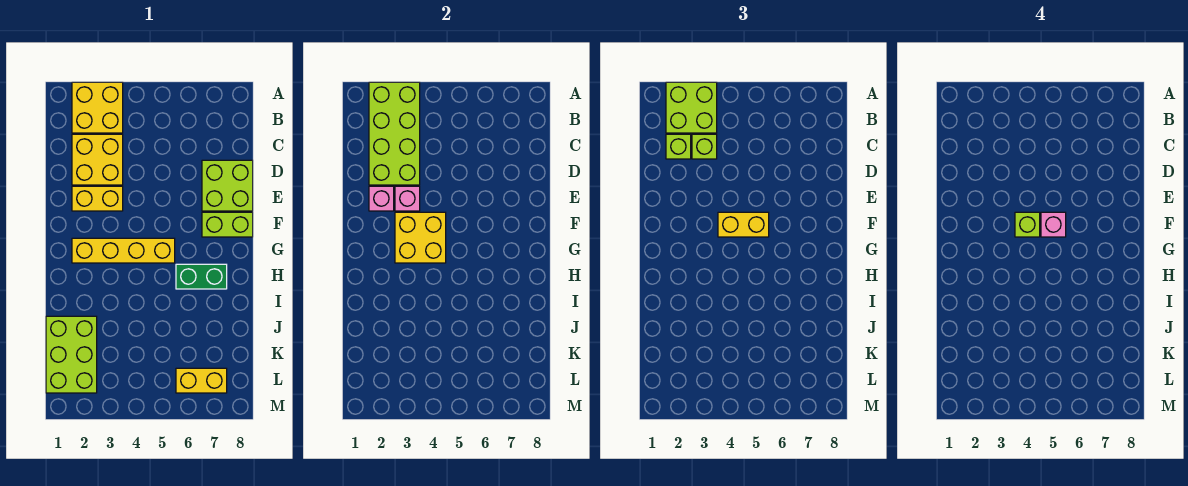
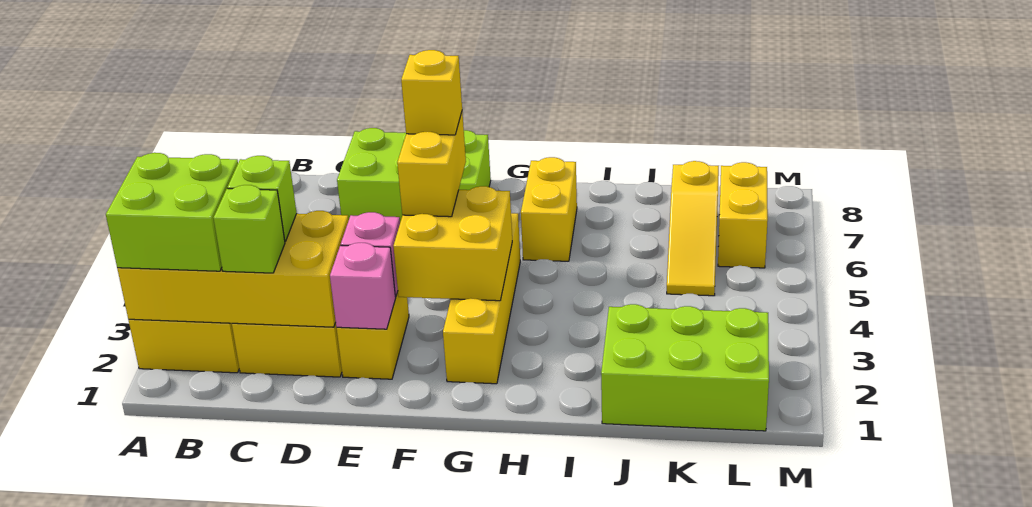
lime brick A2:D3 level 2 -> yellow brick A2:D3 level 2
lime brick F4 level 4 -> none
pink brick F5 level 4 -> yellow brick F5 level 4
green brick H6:H7 level 1 -> yellow brick H6:H7 level 1
none -> yellow slope K5:K7 level 1 top 7

